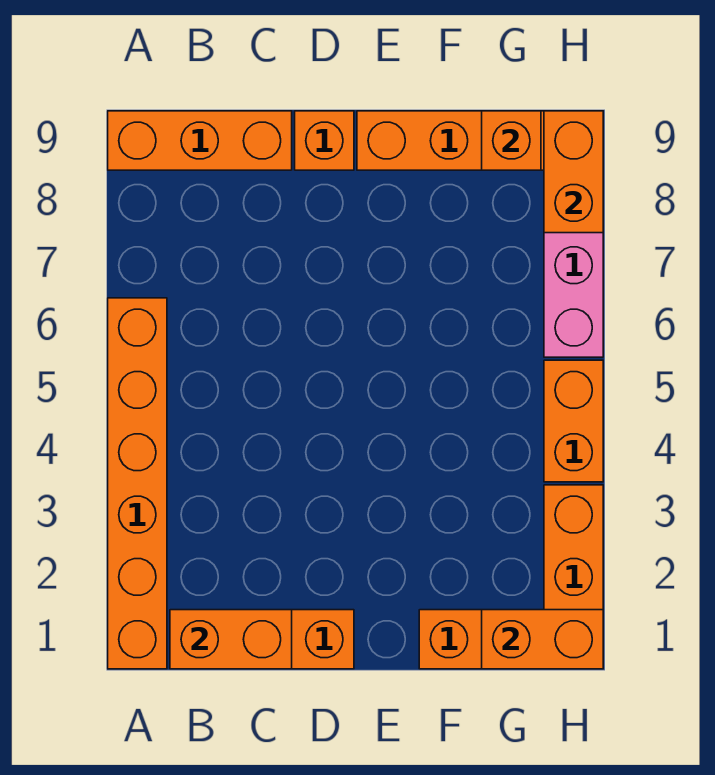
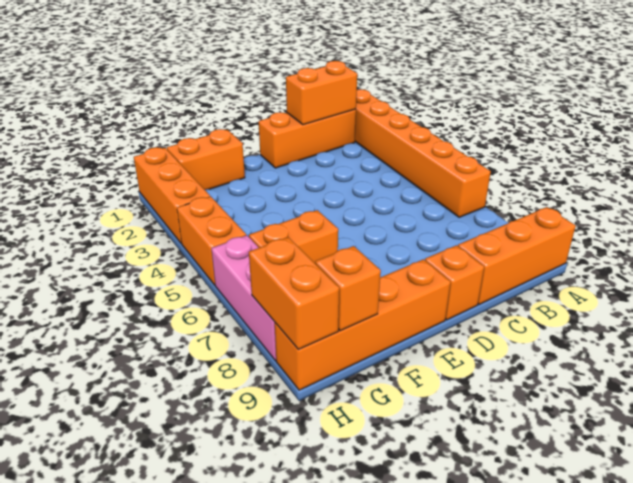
orange brick G1:H1 level 2 -> orange brick F6:G6 level 1

